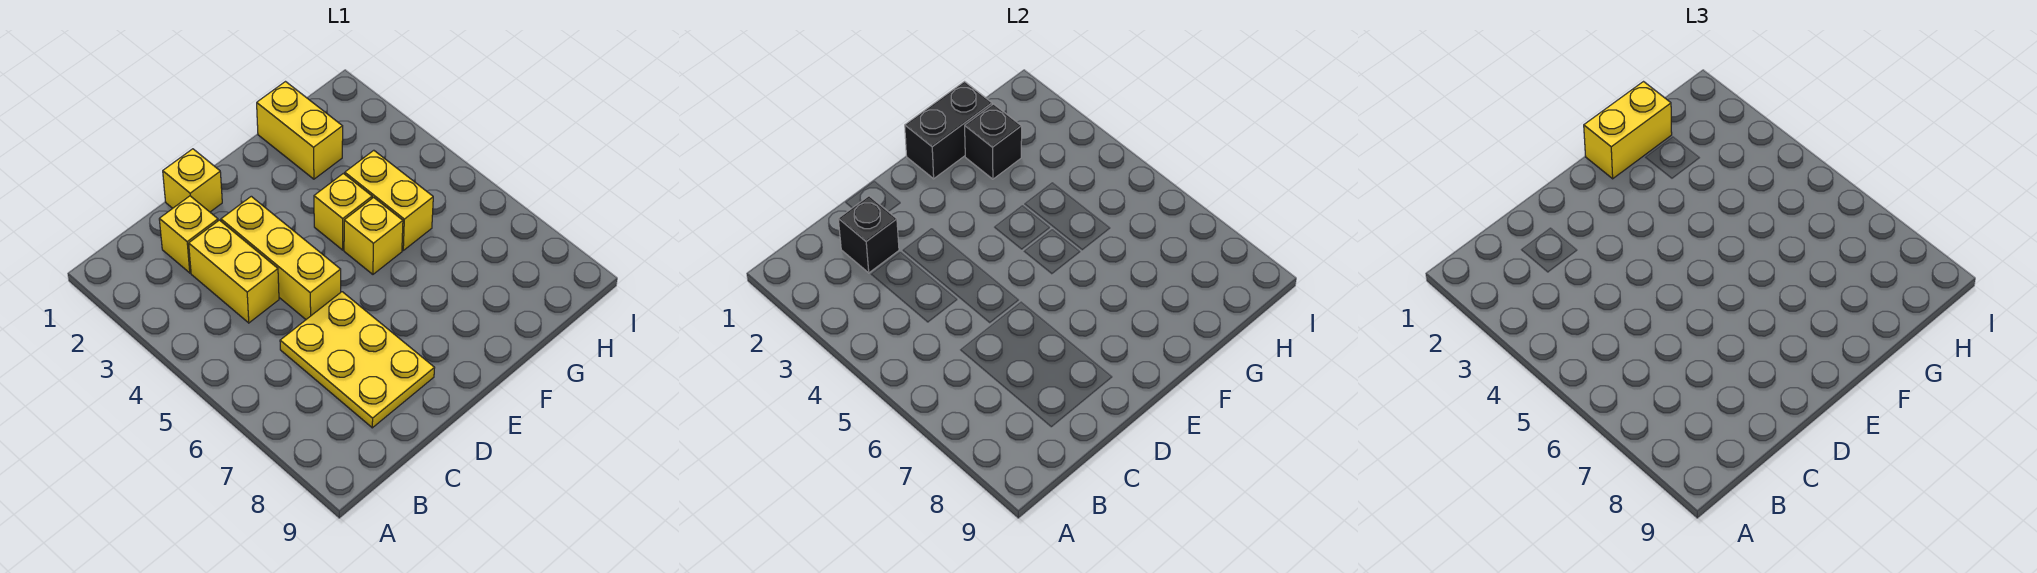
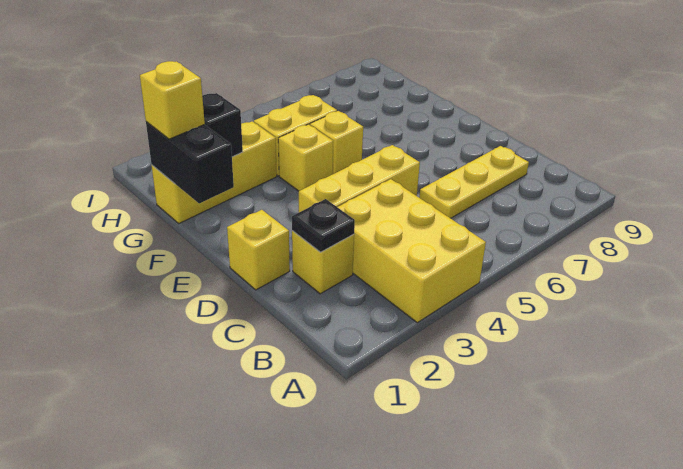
black brick C2 level 2 -> black plate C2 level 2
yellow brick C3:C4 level 1 -> yellow brick A3:C4 level 1
yellow plate C6:D8 level 1 -> yellow plate C6:C8 level 1
yellow brick F1:G1 level 3 -> yellow brick G1 level 3
yellow brick G1:G2 level 1 -> yellow brick G1:G3 level 1

